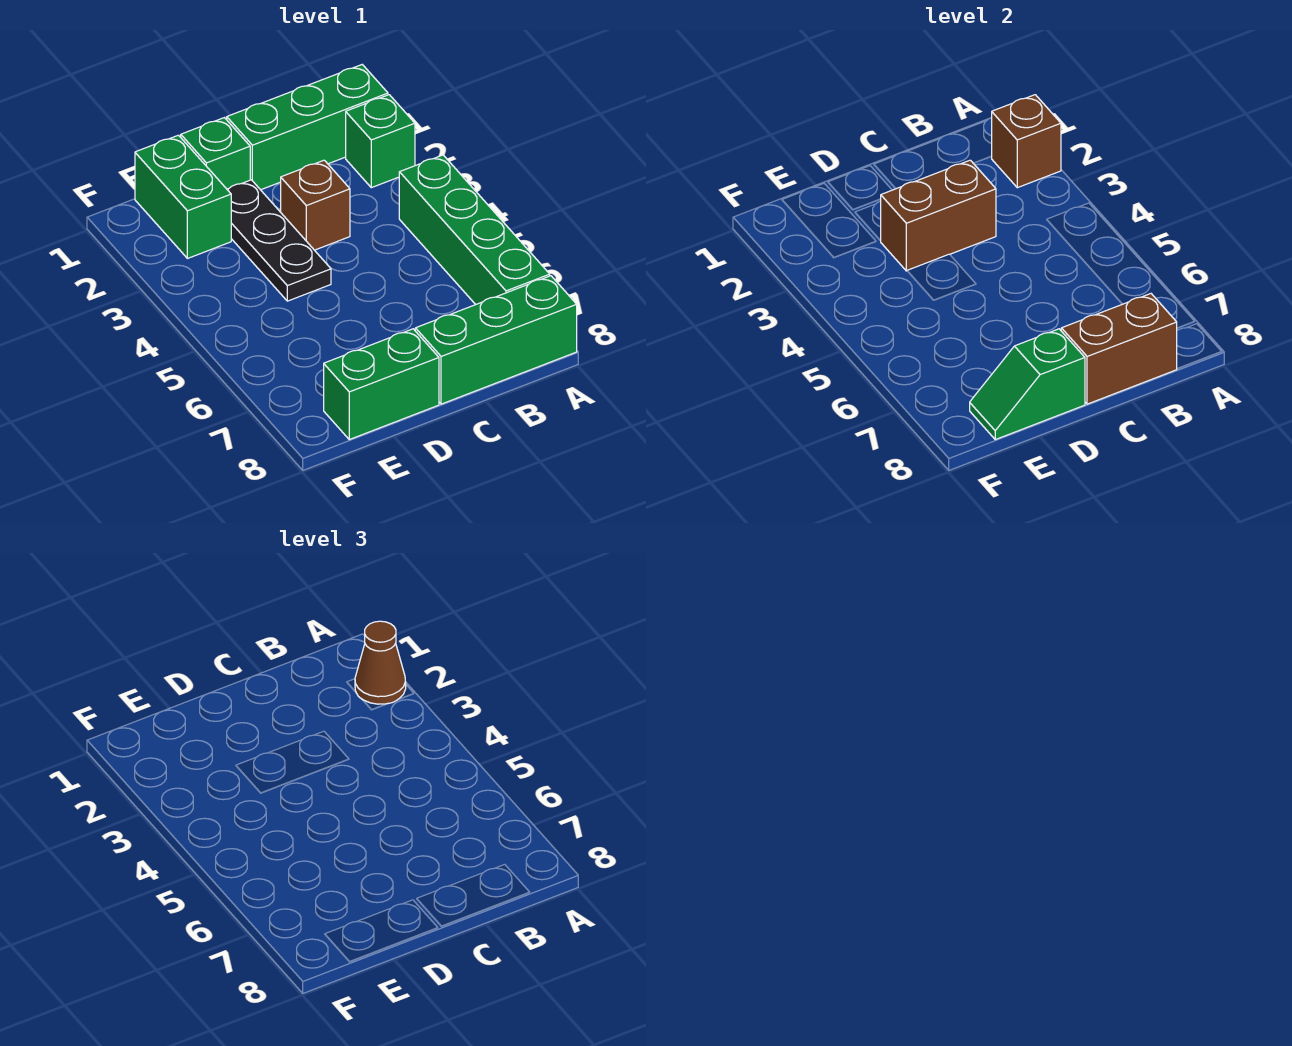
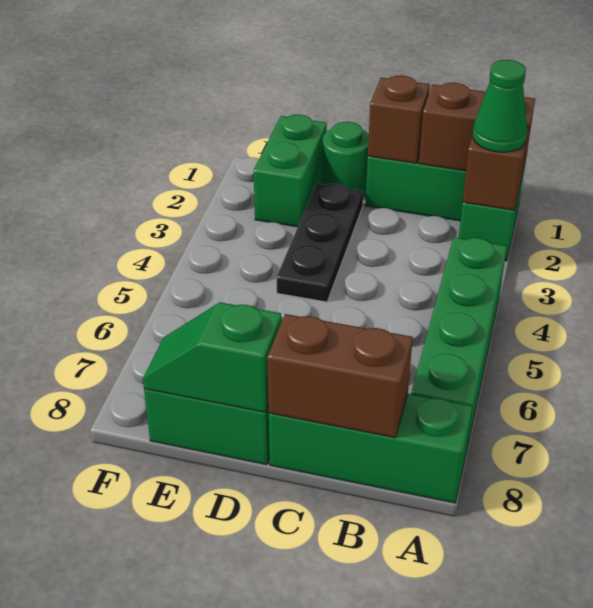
brown cone A2 level 3 -> green cone A2 level 3
brown brick C3 level 1 -> brown brick C1 level 2
brown brick C3:D3 level 2 -> brown brick A1:B1 level 2
green brick D1 level 1 -> green round brick D1 level 1

